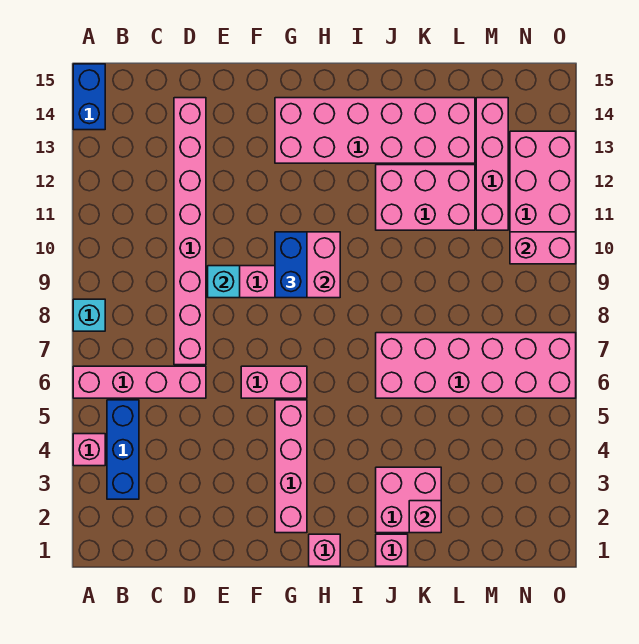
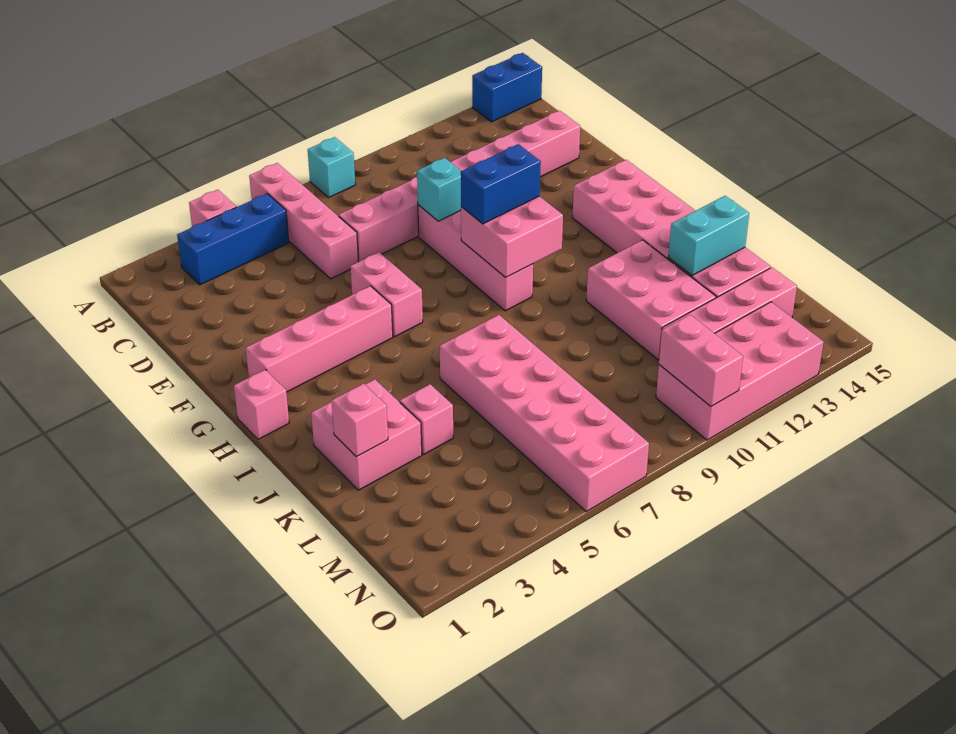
pink brick J1 level 1 -> pink brick K4 level 1
none -> cyan brick K13:K14 level 2

